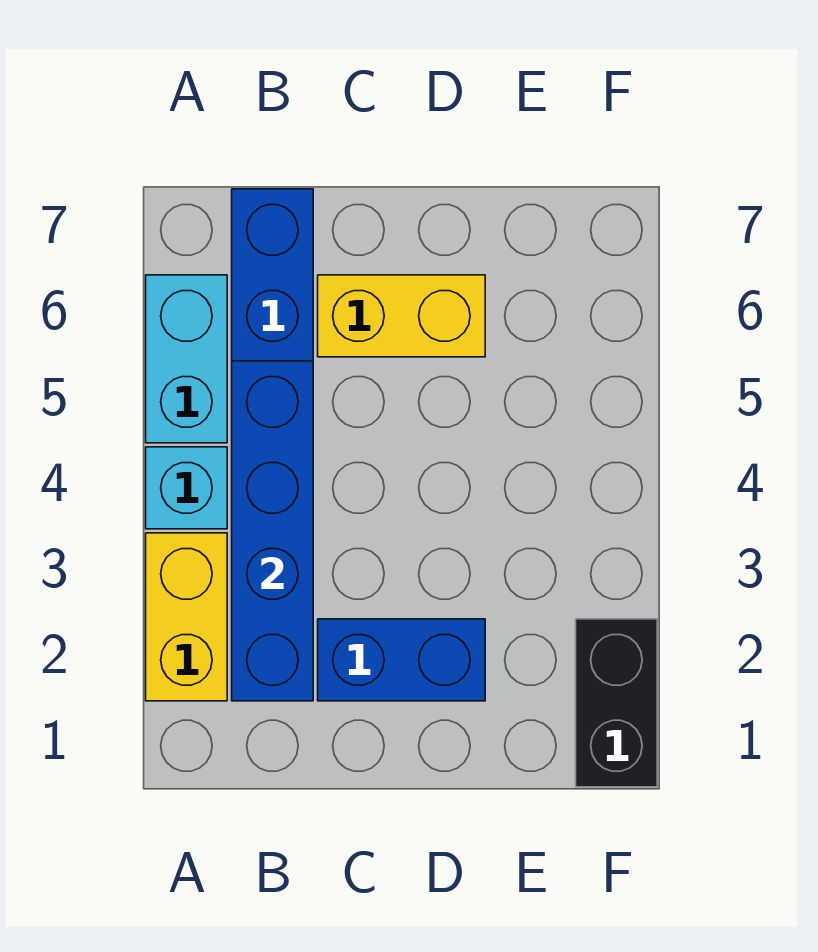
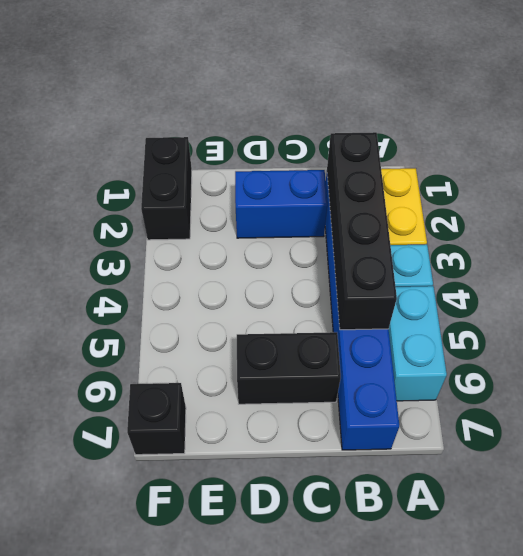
blue brick B2:B5 level 2 -> black brick B2:B5 level 2
yellow brick C6:D6 level 1 -> black brick C6:D6 level 1
none -> black brick F7 level 1

